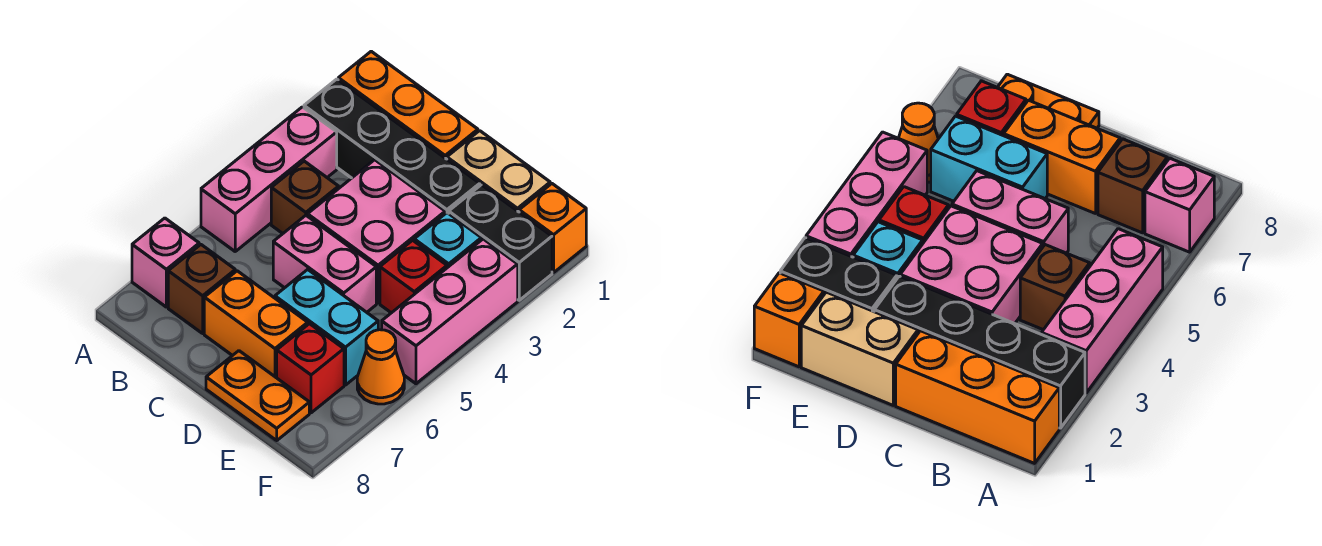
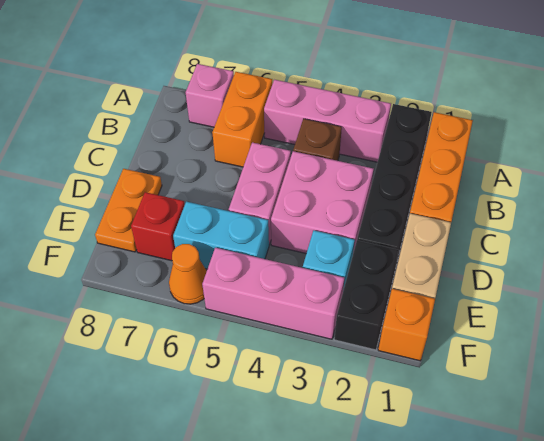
brown brick B7 level 1 -> none
orange brick C7:D7 level 1 -> orange brick A6:B6 level 1
cyan brick D6:E6 level 1 -> cyan brick E5:E6 level 1
red brick E4 level 1 -> none

